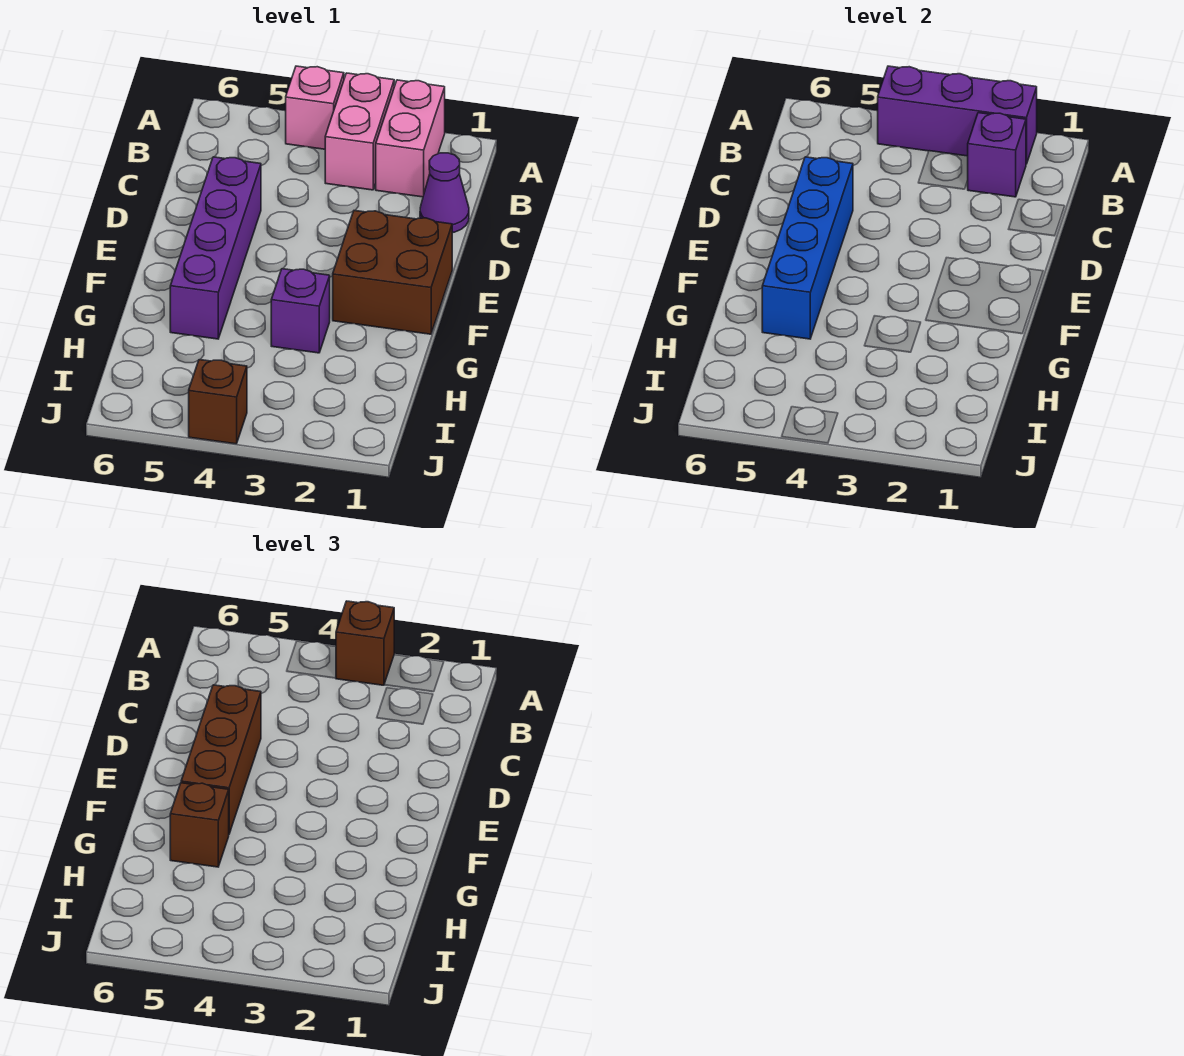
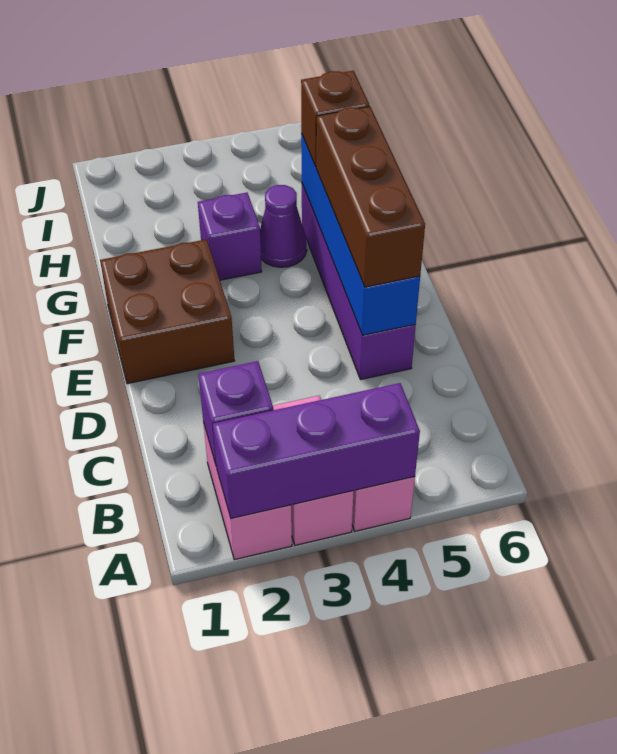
brown brick A3 level 3 -> none
purple cone C1 level 1 -> purple cone G4 level 1
brown brick J4 level 1 -> none

